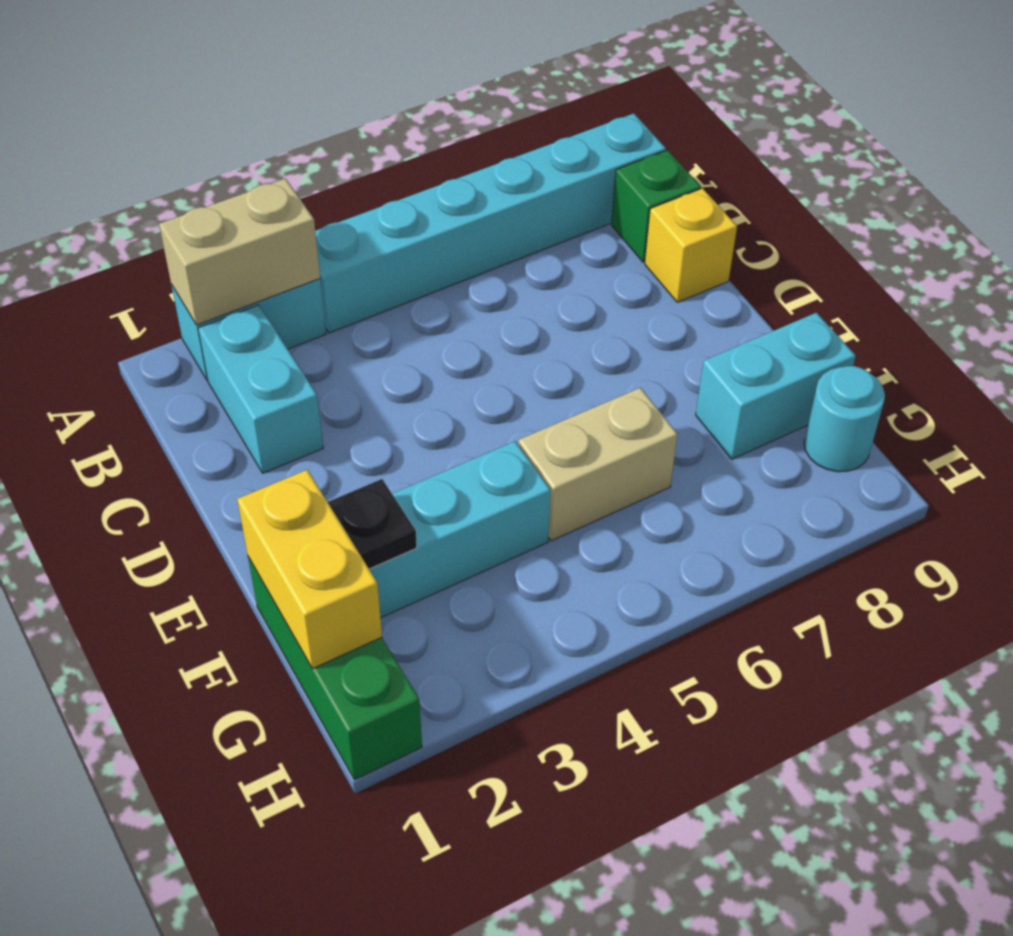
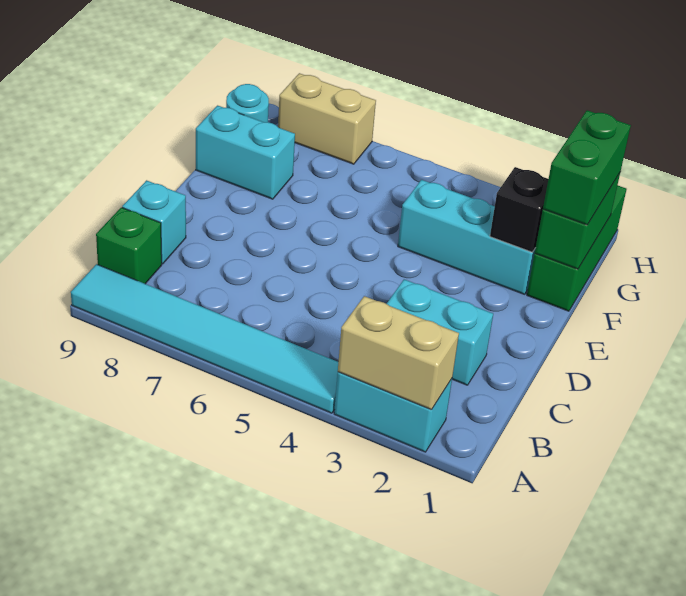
cyan brick A4:A9 level 1 -> cyan tile A4:A9 level 1
cyan brick B2:C2 level 1 -> cyan brick C2:C3 level 1
yellow brick C9 level 1 -> cyan brick C9 level 1
yellow brick F1:G1 level 2 -> green brick F1:G1 level 2
none -> green brick F1:G1 level 3
black plate F2 level 2 -> black brick F2 level 2
tan brick F5:F6 level 1 -> tan brick H7:H8 level 1

